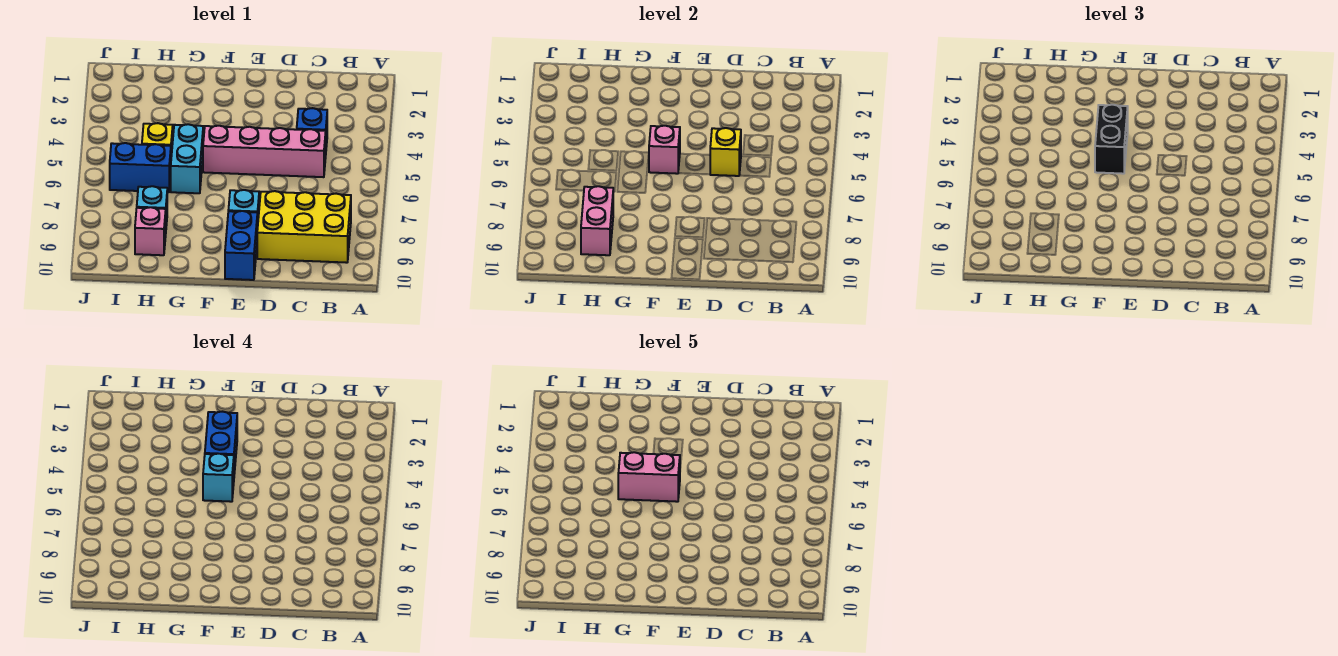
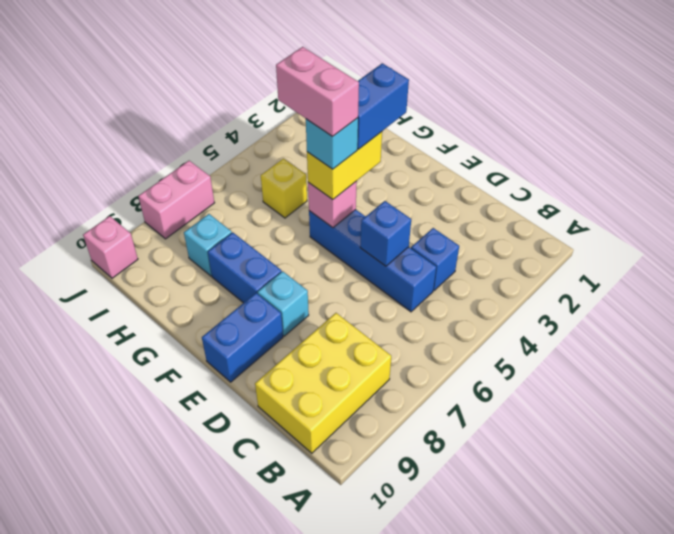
yellow brick B8:D9 level 1 -> yellow brick B8:C10 level 1
pink brick C5:F5 level 1 -> blue brick C5:F5 level 1
yellow brick D5 level 2 -> blue brick D5 level 2
black brick F4:F5 level 3 -> yellow brick F4:F5 level 3
cyan brick G5:G6 level 1 -> none
blue brick H6:I6 level 1 -> blue brick F8:G8 level 1
pink brick H8:H9 level 2 -> pink brick J7:J8 level 1
pink brick H9 level 1 -> pink brick J10 level 1

